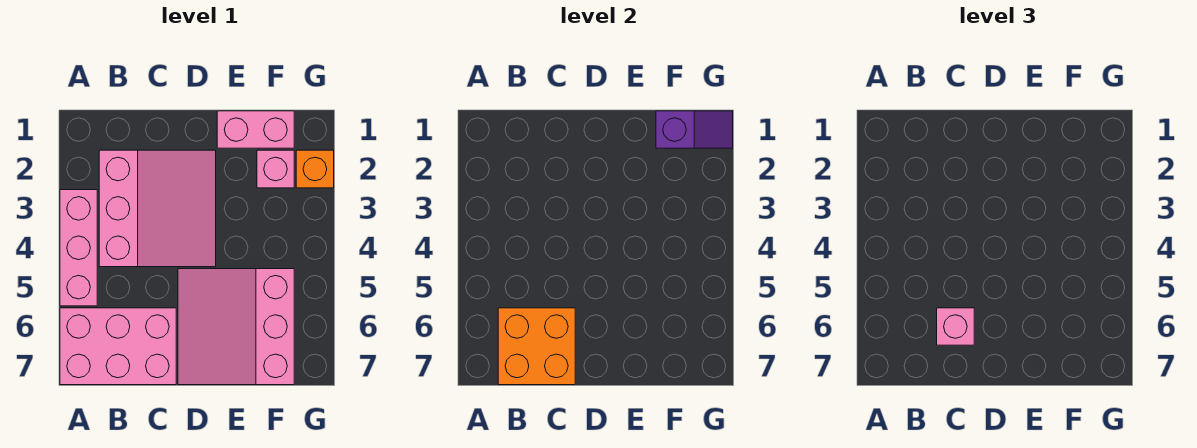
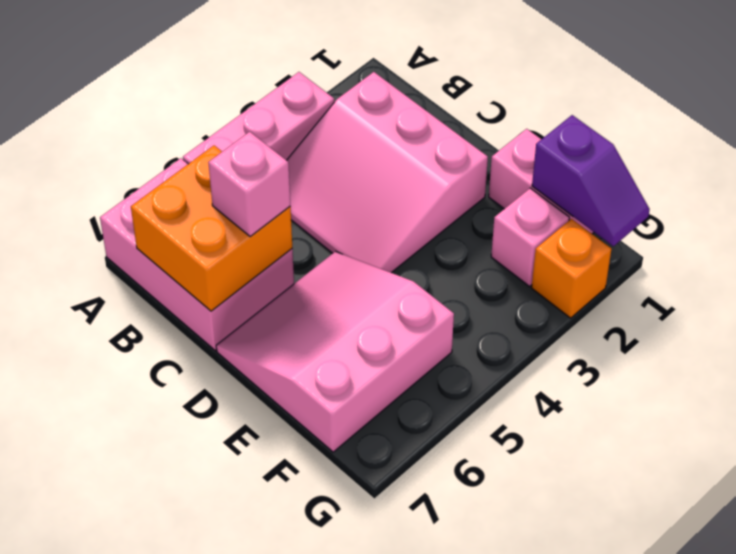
pink slope B2:D4 level 1 top B -> pink slope B2:D4 level 1 top 2

